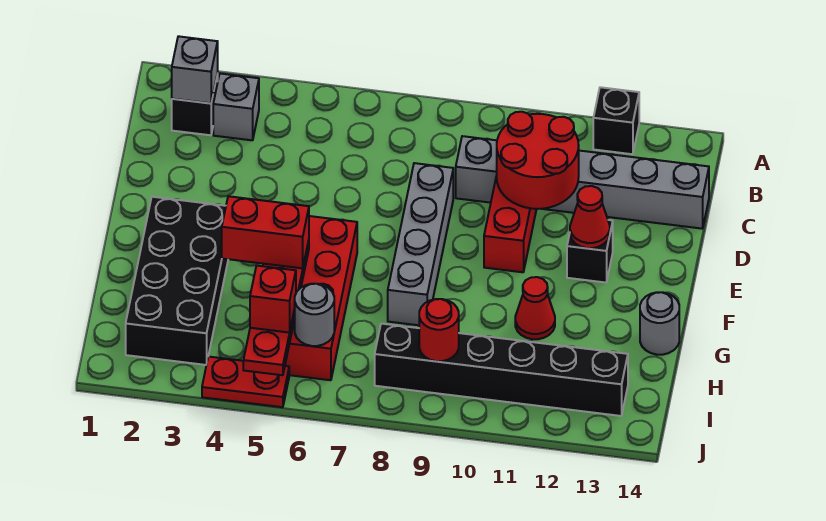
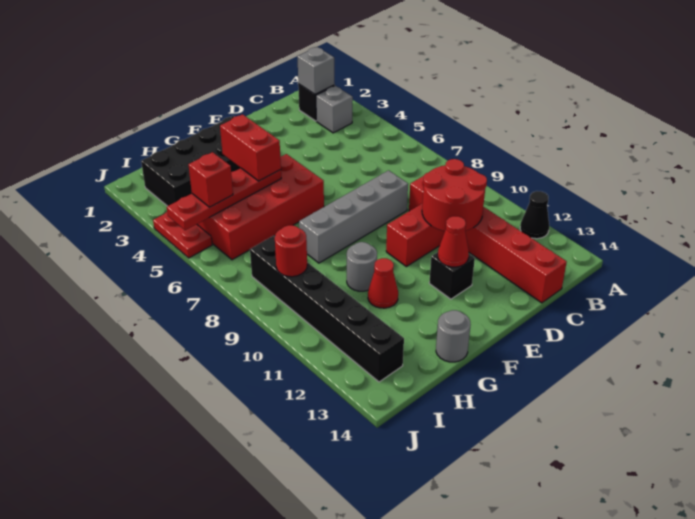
black brick A12 level 1 -> black cone A12 level 1
grey brick C9:C14 level 1 -> red brick C9:C14 level 1
grey round brick I6 level 2 -> grey round brick G10 level 1

